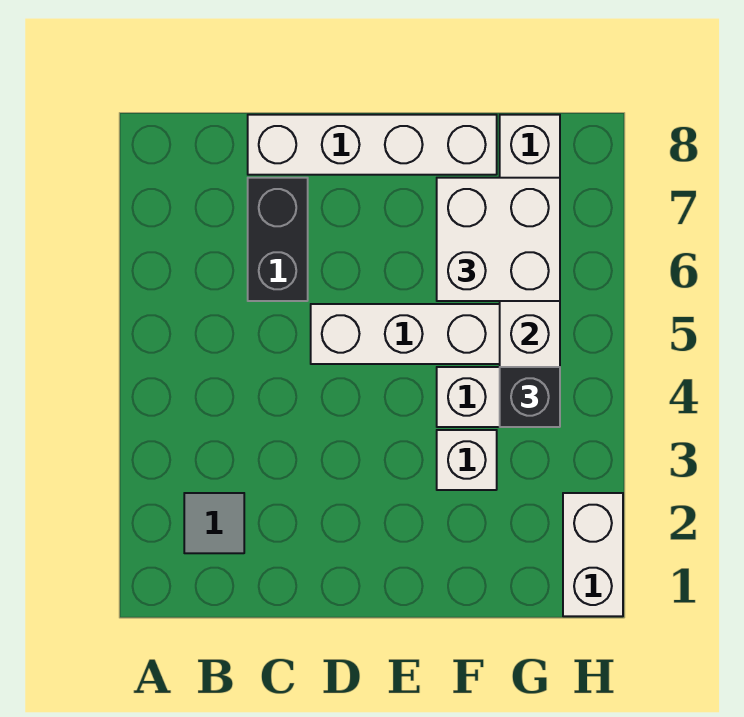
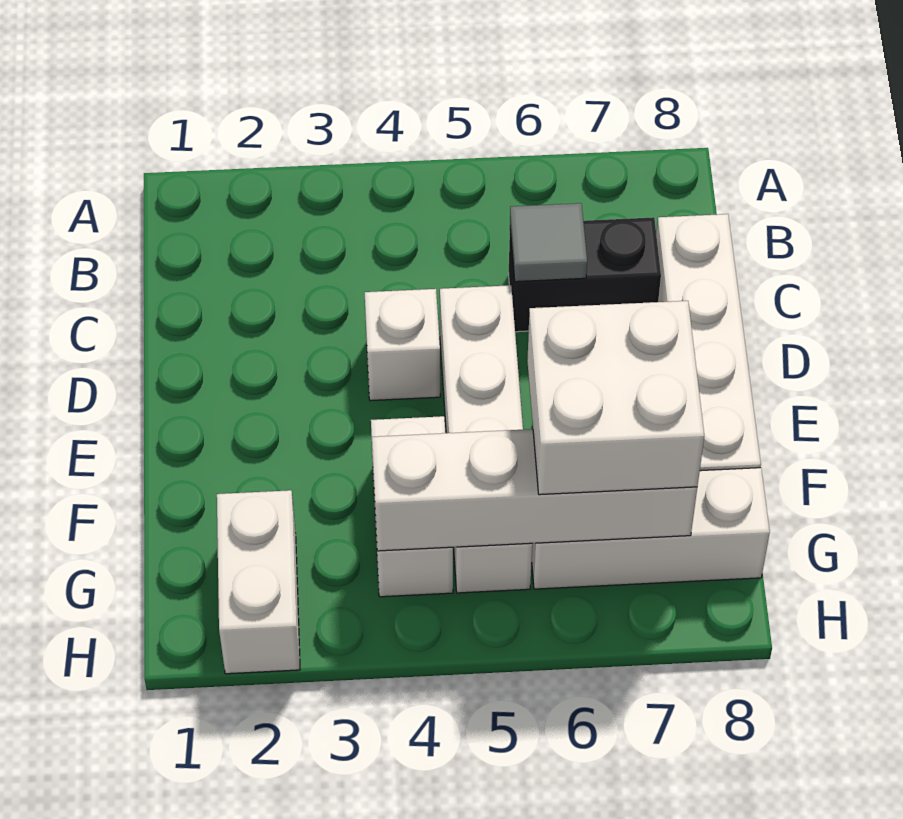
grey tile B2 level 1 -> grey tile C6 level 2
white brick F3 level 1 -> white brick D4 level 1
black brick G4 level 3 -> none
white brick H1:H2 level 1 -> white brick G2:H2 level 1

